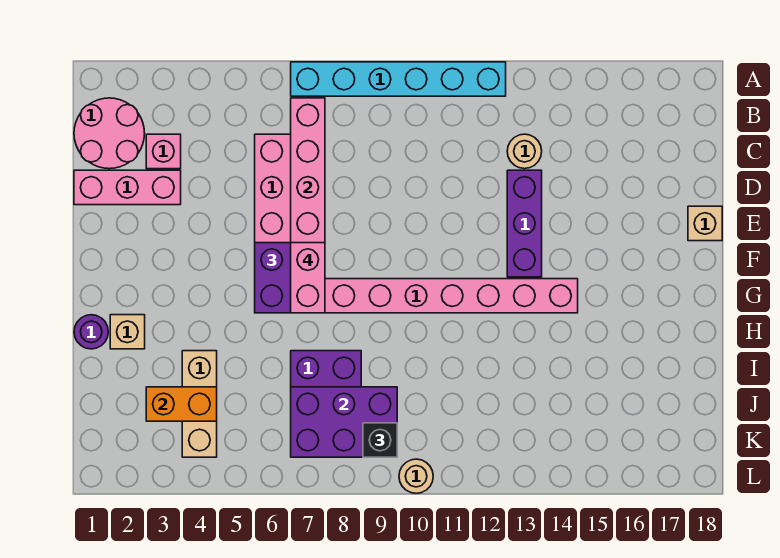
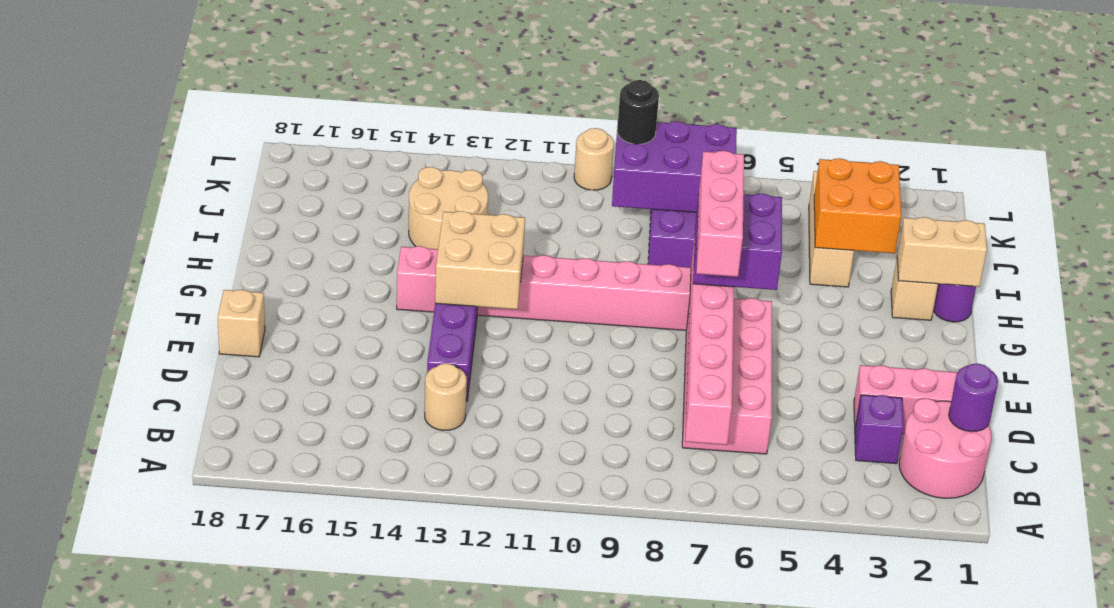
cyan brick A7:A12 level 1 -> none
none -> purple round brick C1 level 2
pink brick C3 level 1 -> purple brick C3 level 1
pink brick F7:G7 level 4 -> pink brick E7:G7 level 4
none -> tan brick F12:G13 level 2
none -> tan brick H1:H2 level 2
none -> tan round brick I13:J14 level 1
orange brick J3:J4 level 2 -> orange brick I3:J4 level 2
black brick K9 level 3 -> black round brick K9 level 3

